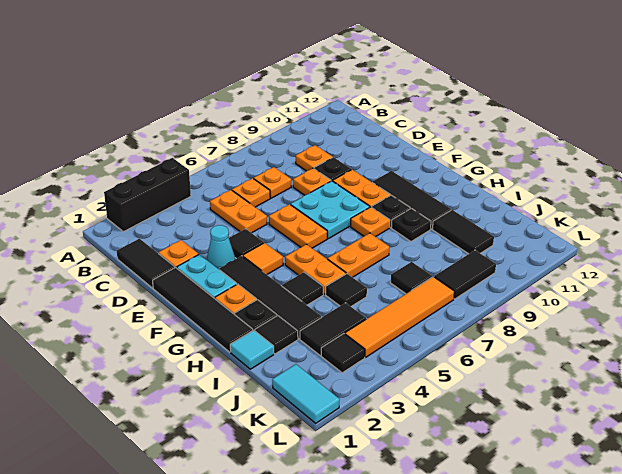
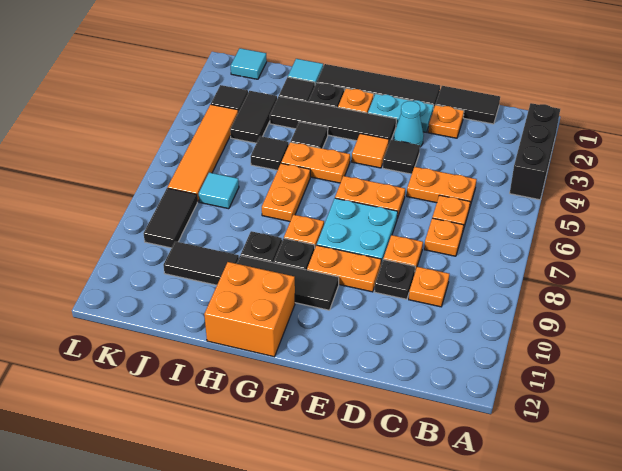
none -> orange brick G11:H12 level 1
black tile J7 level 1 -> cyan tile J7 level 1
cyan tile K1:L1 level 1 -> cyan tile K1 level 1

